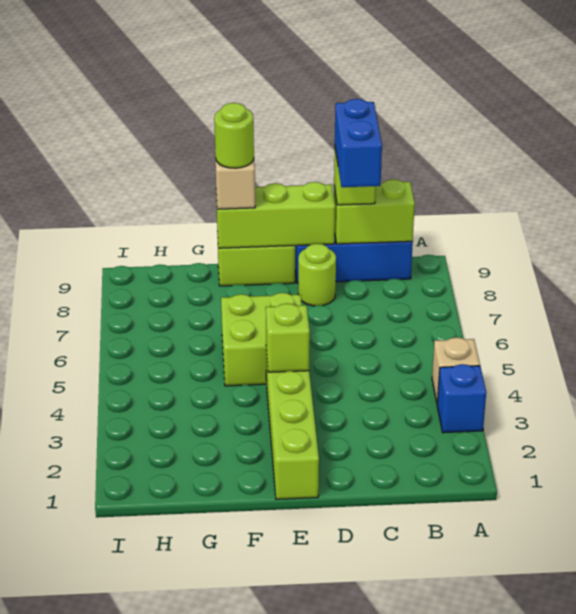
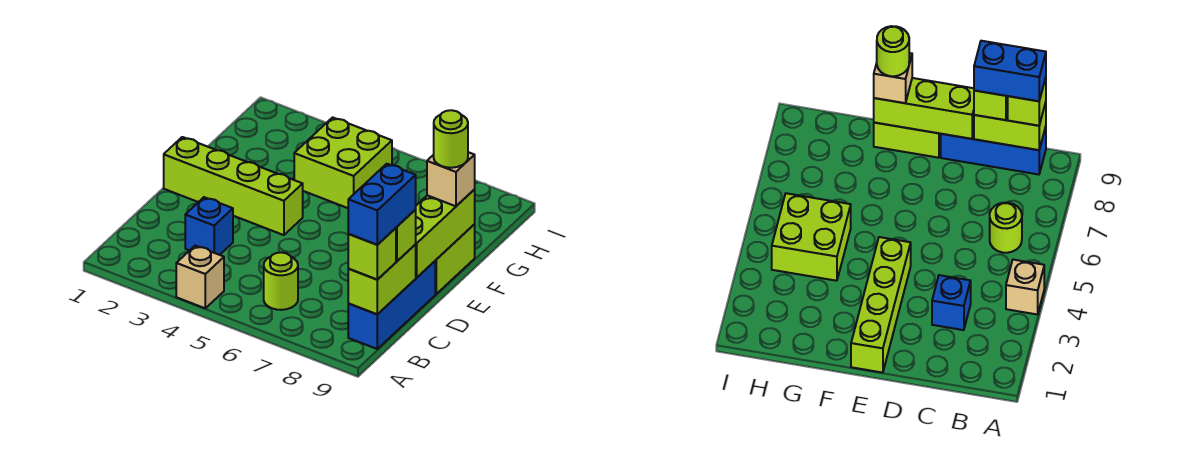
blue brick A3 level 1 -> blue brick C3 level 1
blue brick C8:C9 level 4 -> blue brick B9:C9 level 4
lime round brick D8 level 1 -> lime round brick B6 level 1
lime brick E4 level 2 -> lime brick B9 level 3
lime brick E5:F6 level 1 -> lime brick G4:H5 level 1

